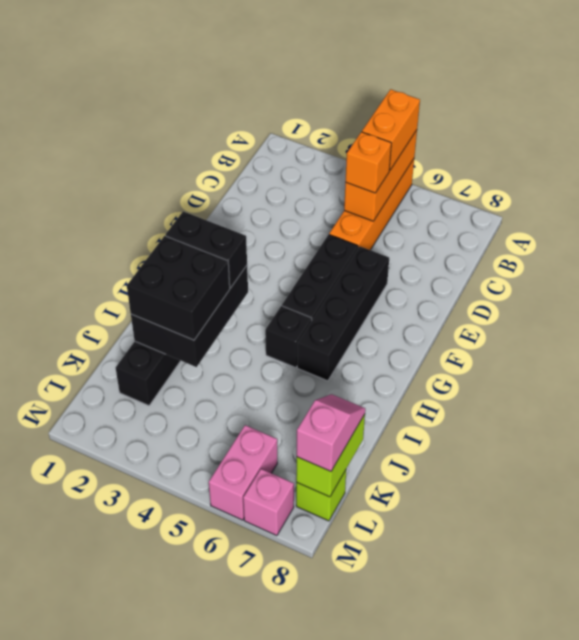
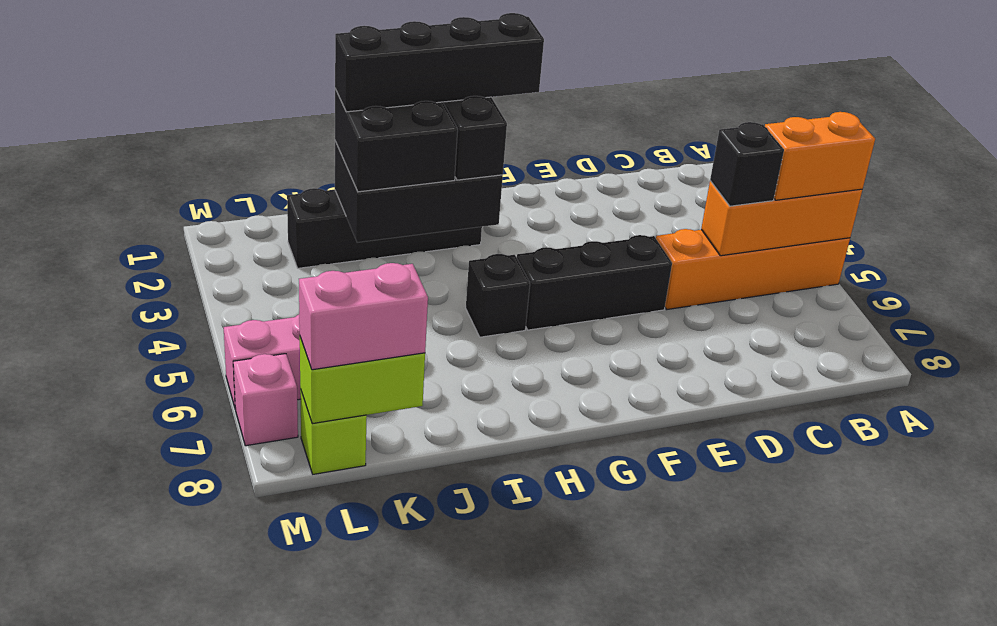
orange brick C5 level 3 -> black brick C5 level 3
black brick E6:H6 level 1 -> black brick G2:J2 level 4
pink slope K8:L8 level 3 top L -> pink brick K8:L8 level 3

